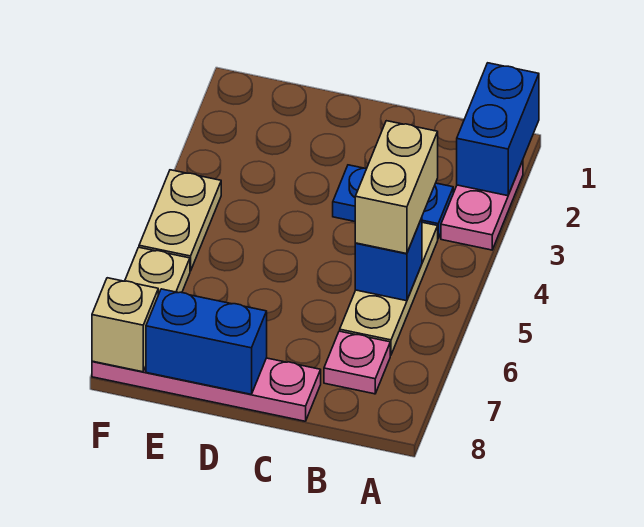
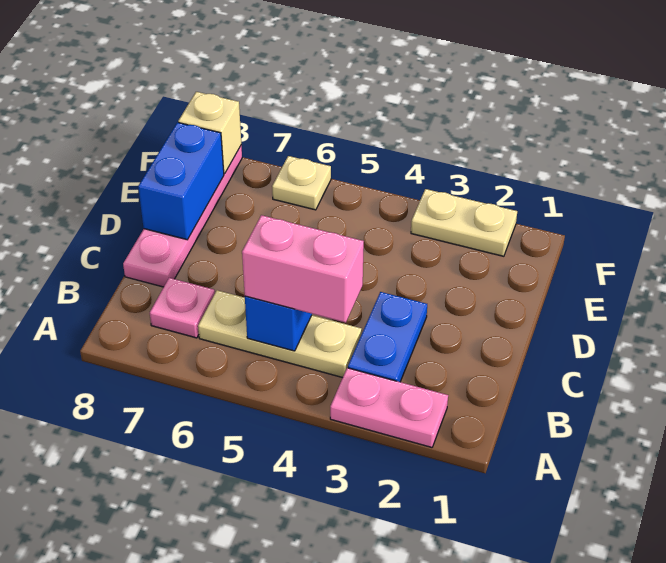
blue brick A1:A2 level 2 -> none
tan brick B4:B5 level 3 -> pink brick B4:B5 level 3
tan plate F4:F5 level 1 -> tan plate F2:F3 level 1

